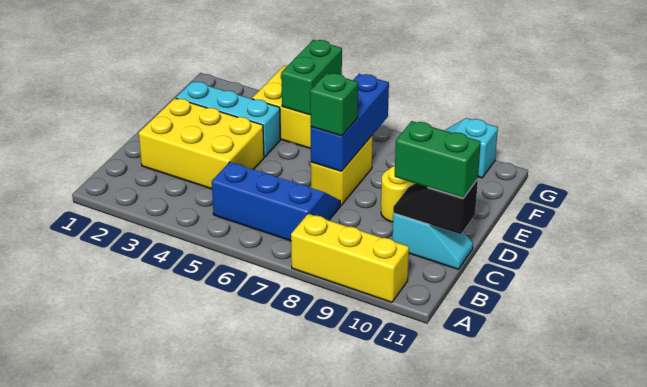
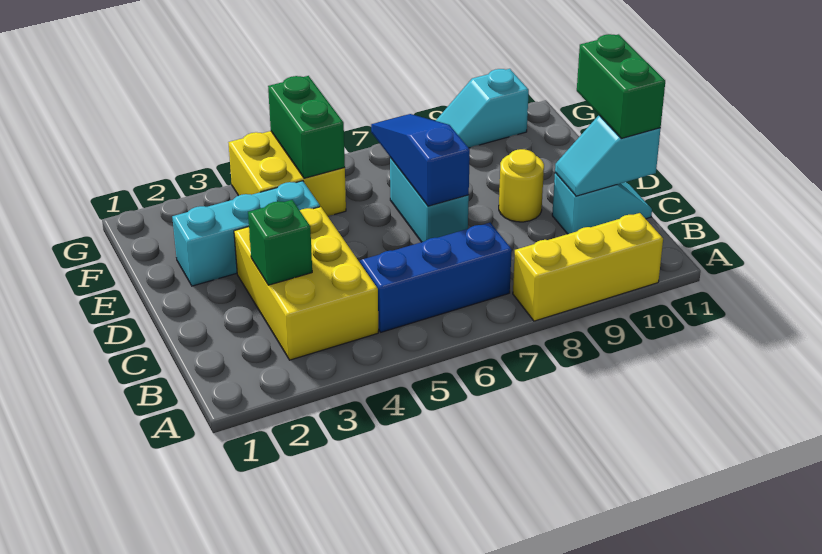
yellow brick C2:D4 level 1 -> yellow brick B3:D4 level 1
black slope C10:C11 level 2 top 11 -> cyan slope C10:C11 level 2 top 11
green brick C10:C11 level 3 -> green brick C11:D11 level 3
yellow brick D7:E7 level 1 -> cyan brick D7:E7 level 1
blue brick D7:F7 level 2 -> blue slope D7:F7 level 2 top D
green brick D7 level 3 -> green brick C3 level 2

